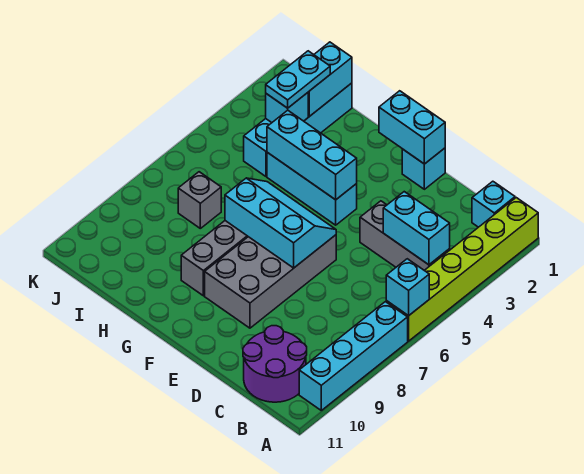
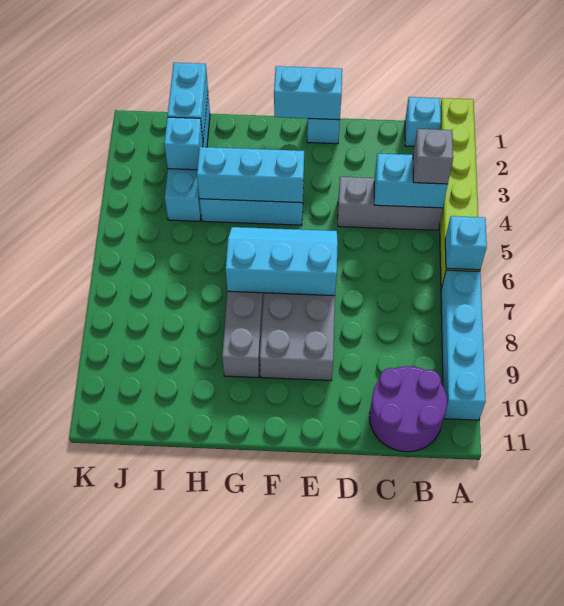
cyan plate I2:I3 level 3 -> none
grey brick I7 level 1 -> grey brick B4 level 3

